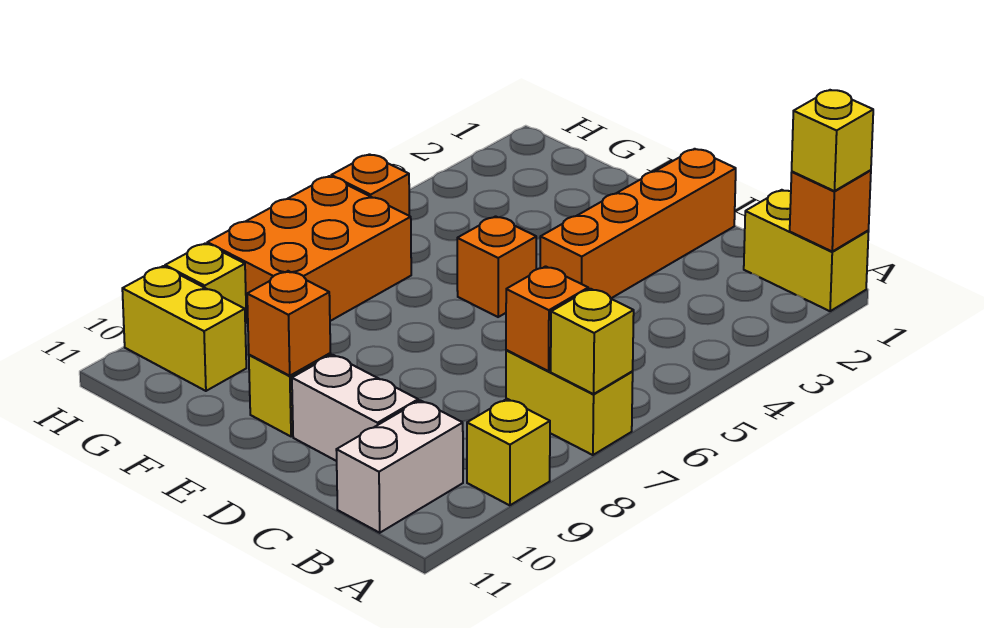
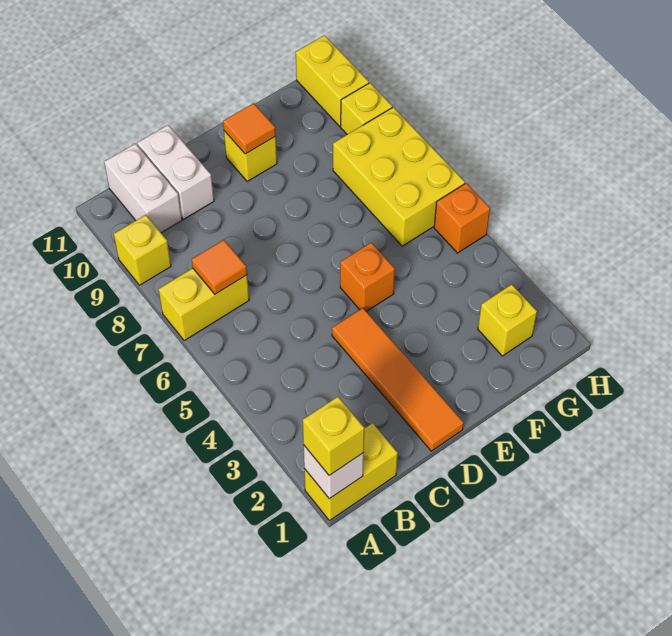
orange brick A1 level 2 -> white brick A1 level 2
yellow brick A7 level 2 -> yellow brick G2 level 1
orange brick B7 level 2 -> orange tile B7 level 2
white brick C10:D10 level 1 -> white brick C10:C11 level 1
orange brick D1:D4 level 1 -> orange tile D1:D4 level 1
orange brick E10 level 2 -> orange tile E10 level 2
orange brick G6:H8 level 1 -> yellow brick G6:H8 level 1
yellow brick G10:H10 level 1 -> yellow brick H10:H11 level 1

